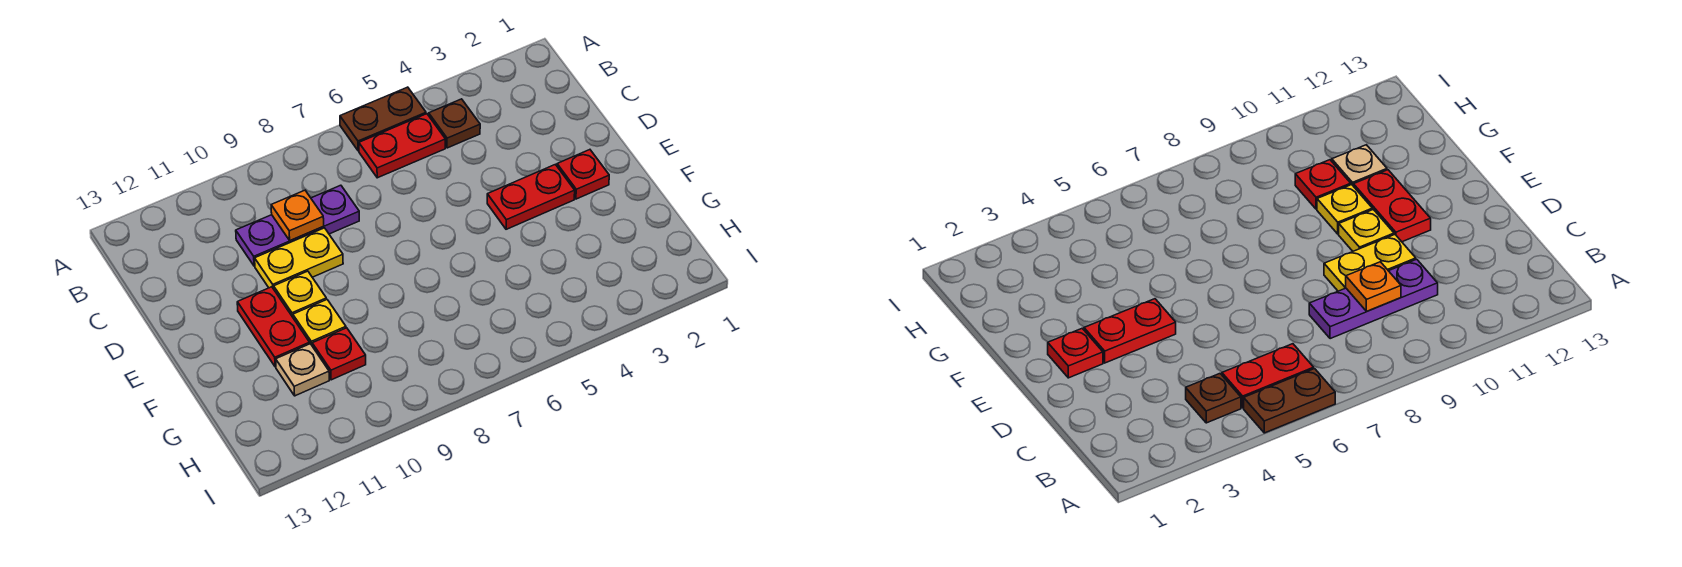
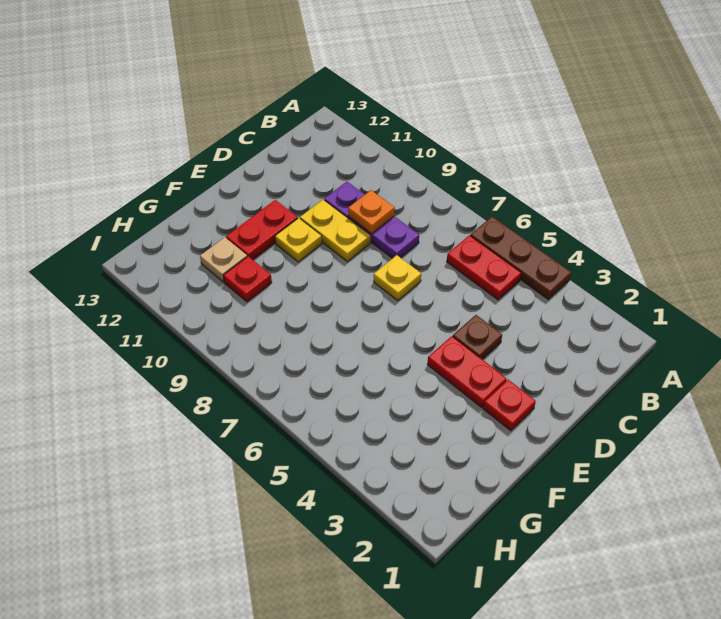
brown plate A5:A6 level 1 -> brown plate A4:A6 level 1
brown plate B4 level 1 -> brown plate D4 level 1
yellow plate F10 level 1 -> yellow plate D7 level 1

